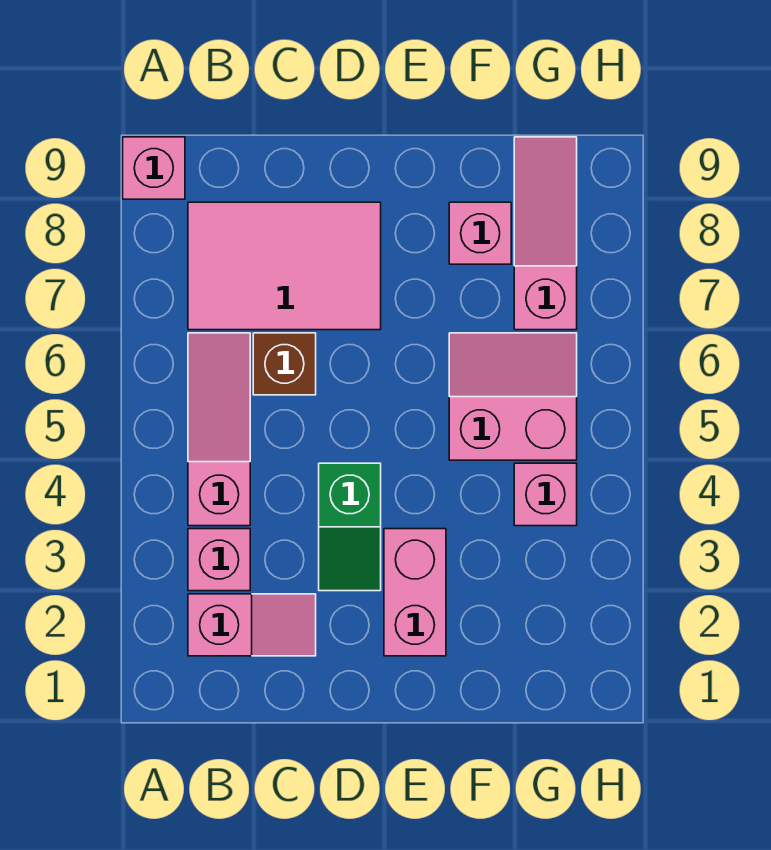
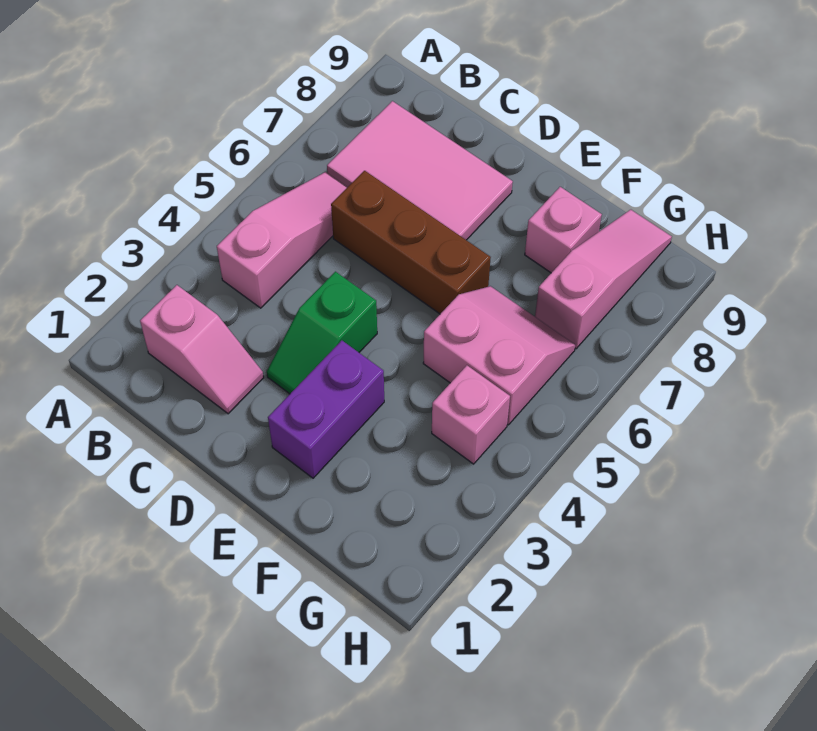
pink brick A9 level 1 -> none
pink brick B3 level 1 -> none
brown brick C6 level 1 -> brown brick C6:E6 level 1
pink brick E2:E3 level 1 -> purple brick E2:E3 level 1

